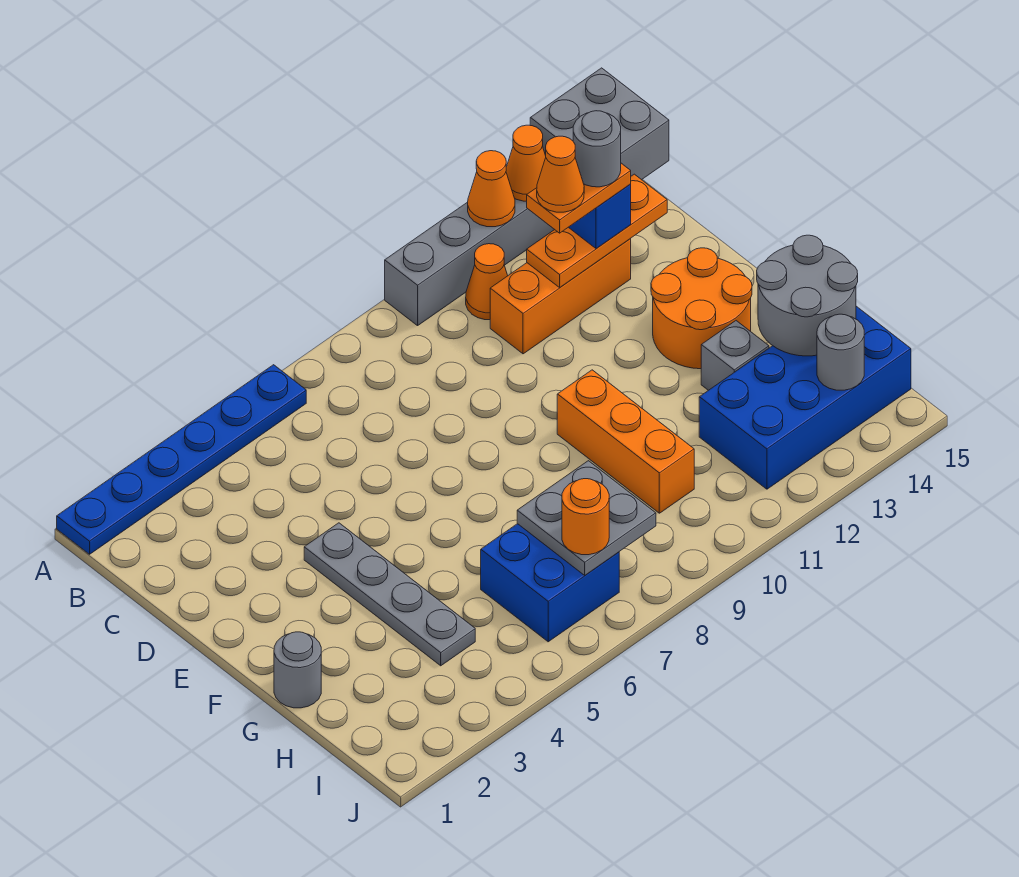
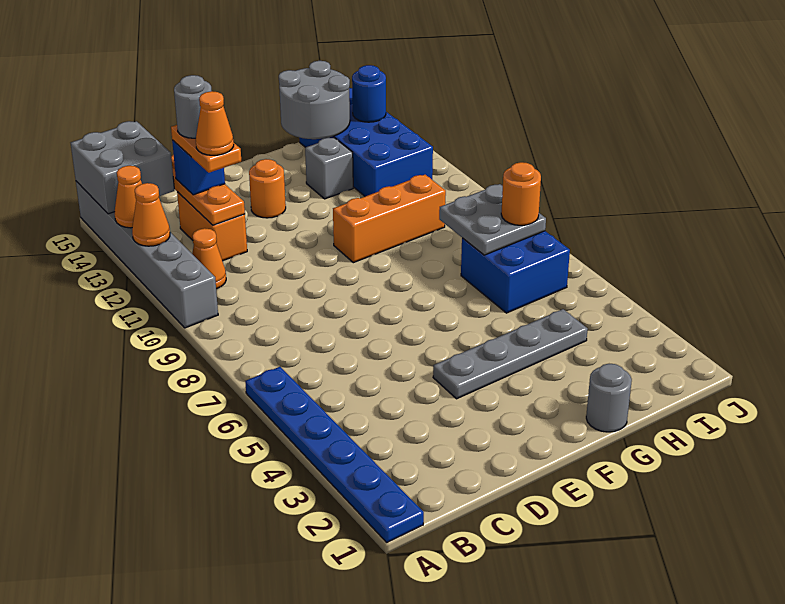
orange brick C11:C13 level 1 -> orange brick C12:C13 level 1
orange round brick E13:F14 level 1 -> orange round brick E13 level 1
grey round brick I14 level 2 -> blue round brick I14 level 2

